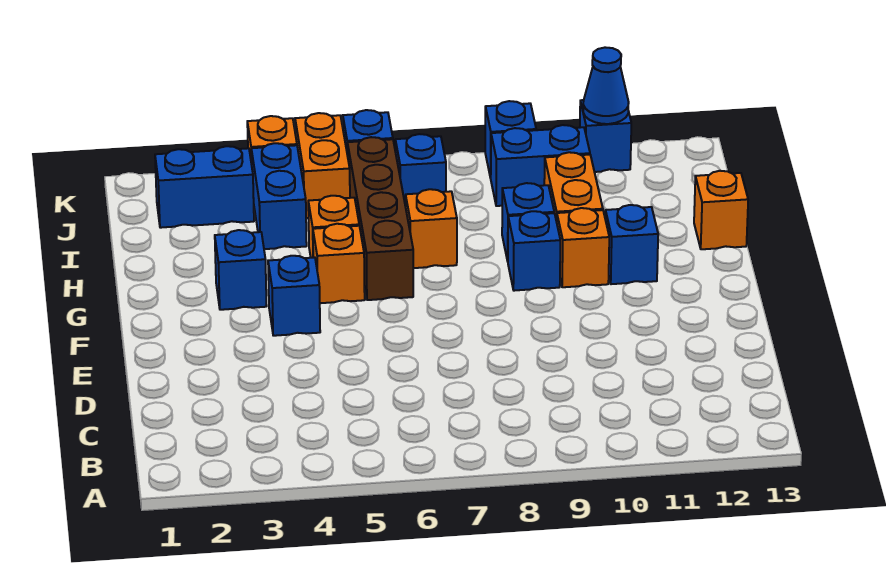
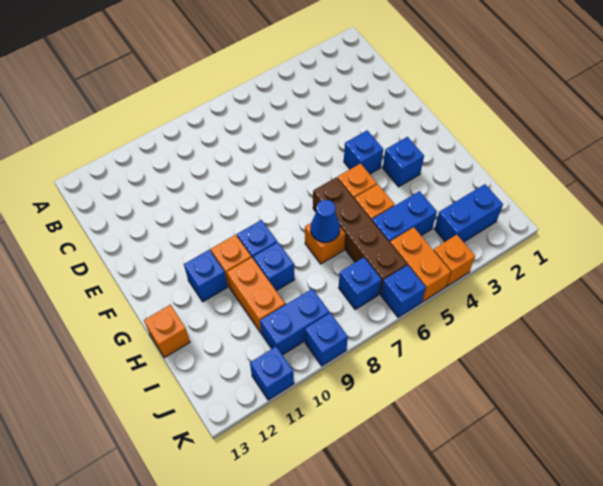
blue brick I4:J4 level 1 -> blue brick I4:I5 level 1
blue cone K11 level 2 -> blue cone H7 level 2

